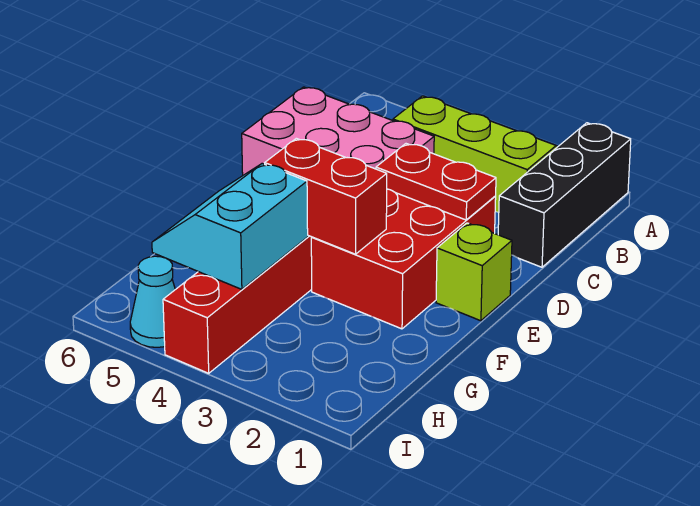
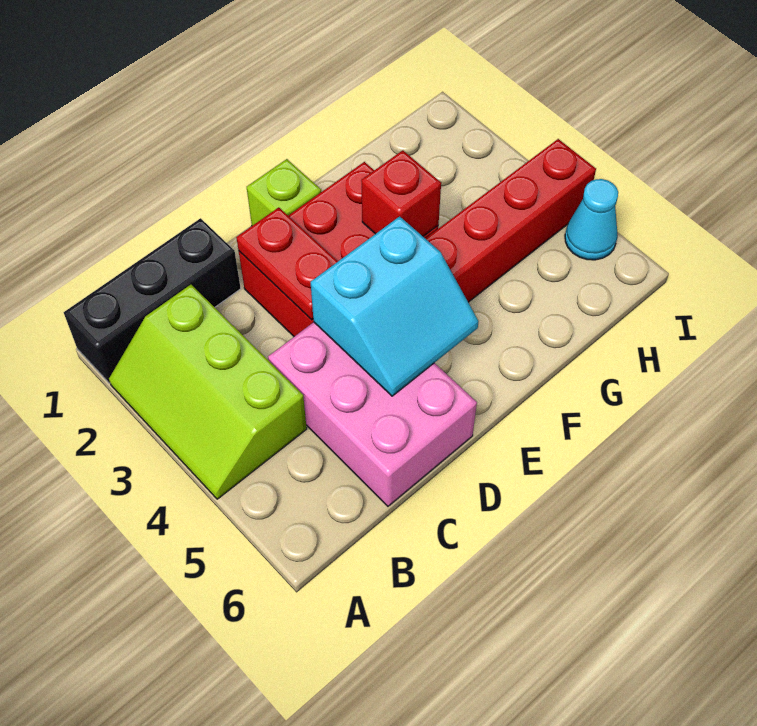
red brick F3:F4 level 2 -> red brick F3 level 2
cyan slope G4:H5 level 2 top 4 -> cyan slope D4:E5 level 2 top 4

